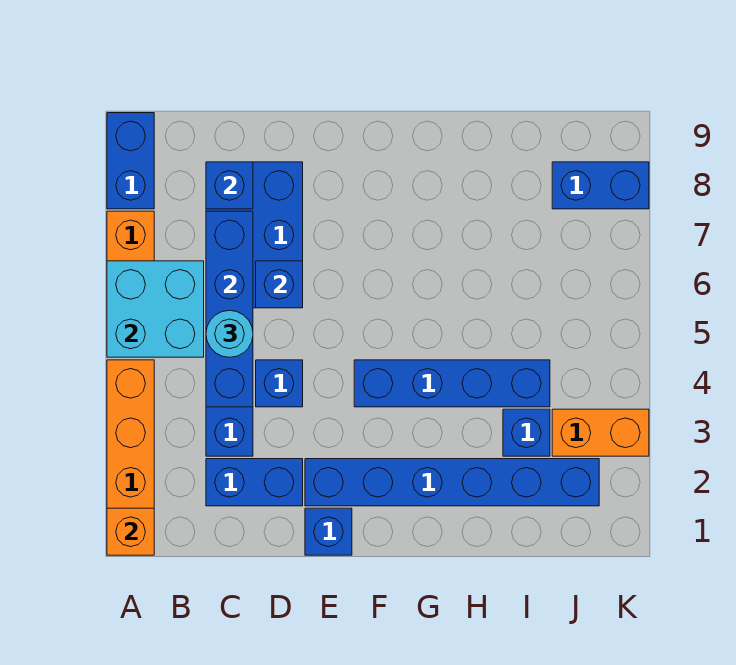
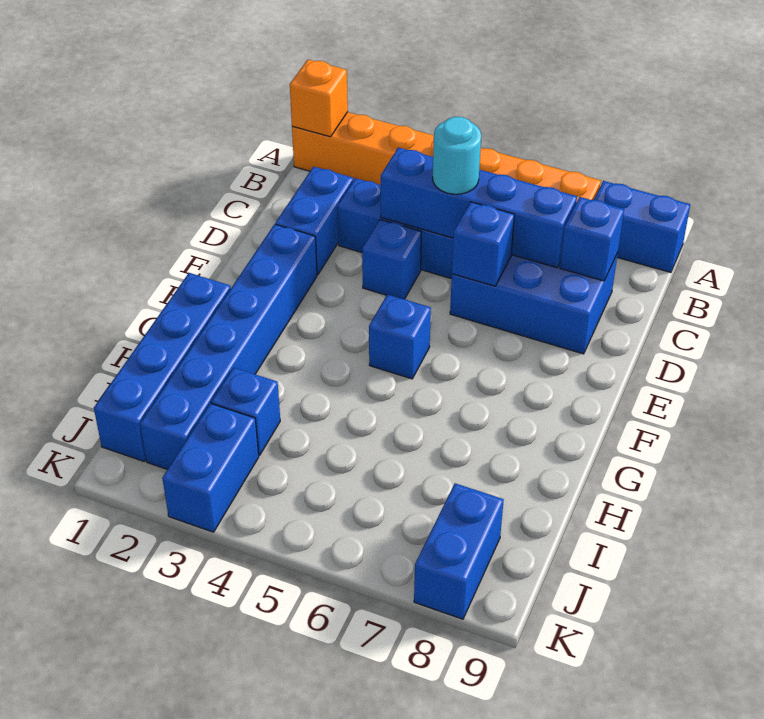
cyan brick A5:B6 level 2 -> none
blue brick E1 level 1 -> blue brick F5 level 1
blue brick F4:I4 level 1 -> blue brick G1:J1 level 1
orange brick J3:K3 level 1 -> blue brick J3:K3 level 1

